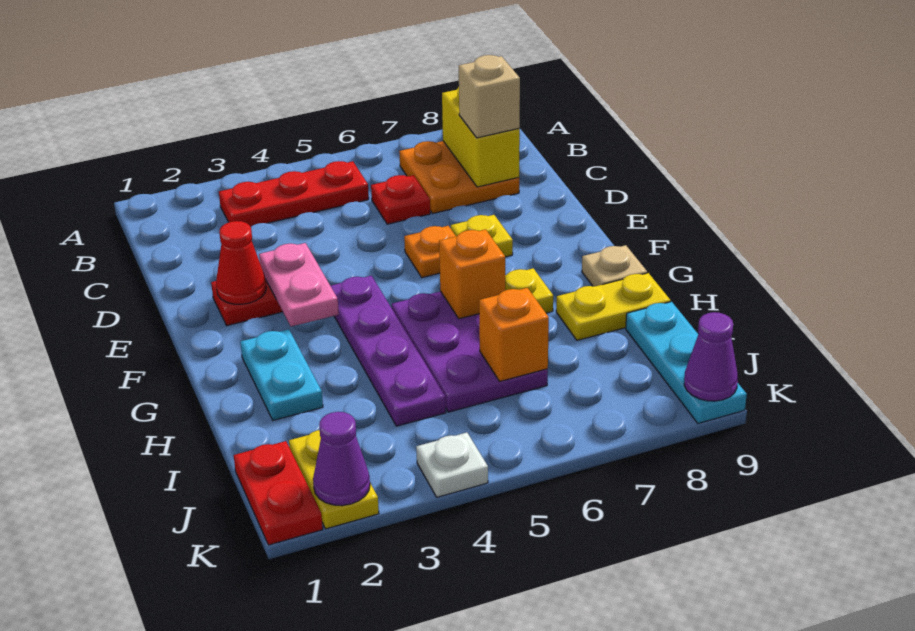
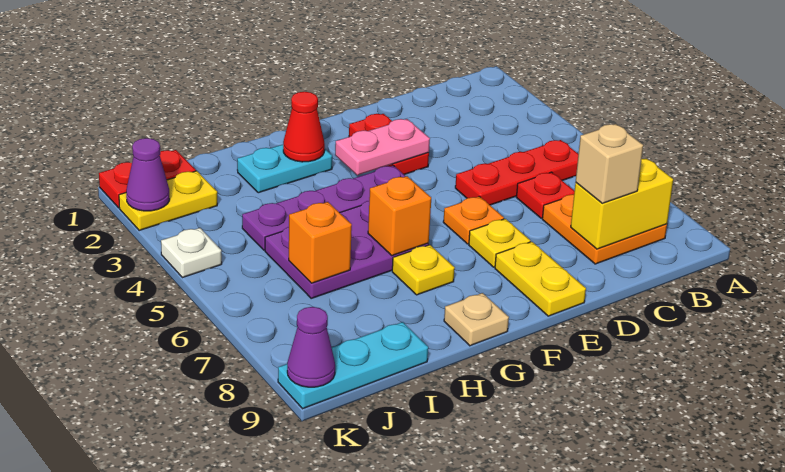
red plate B3:B5 level 1 -> red plate B5:D5 level 1
red cone E2 level 2 -> red cone G2 level 2
yellow plate H8:H9 level 1 -> yellow plate E8:E9 level 1

